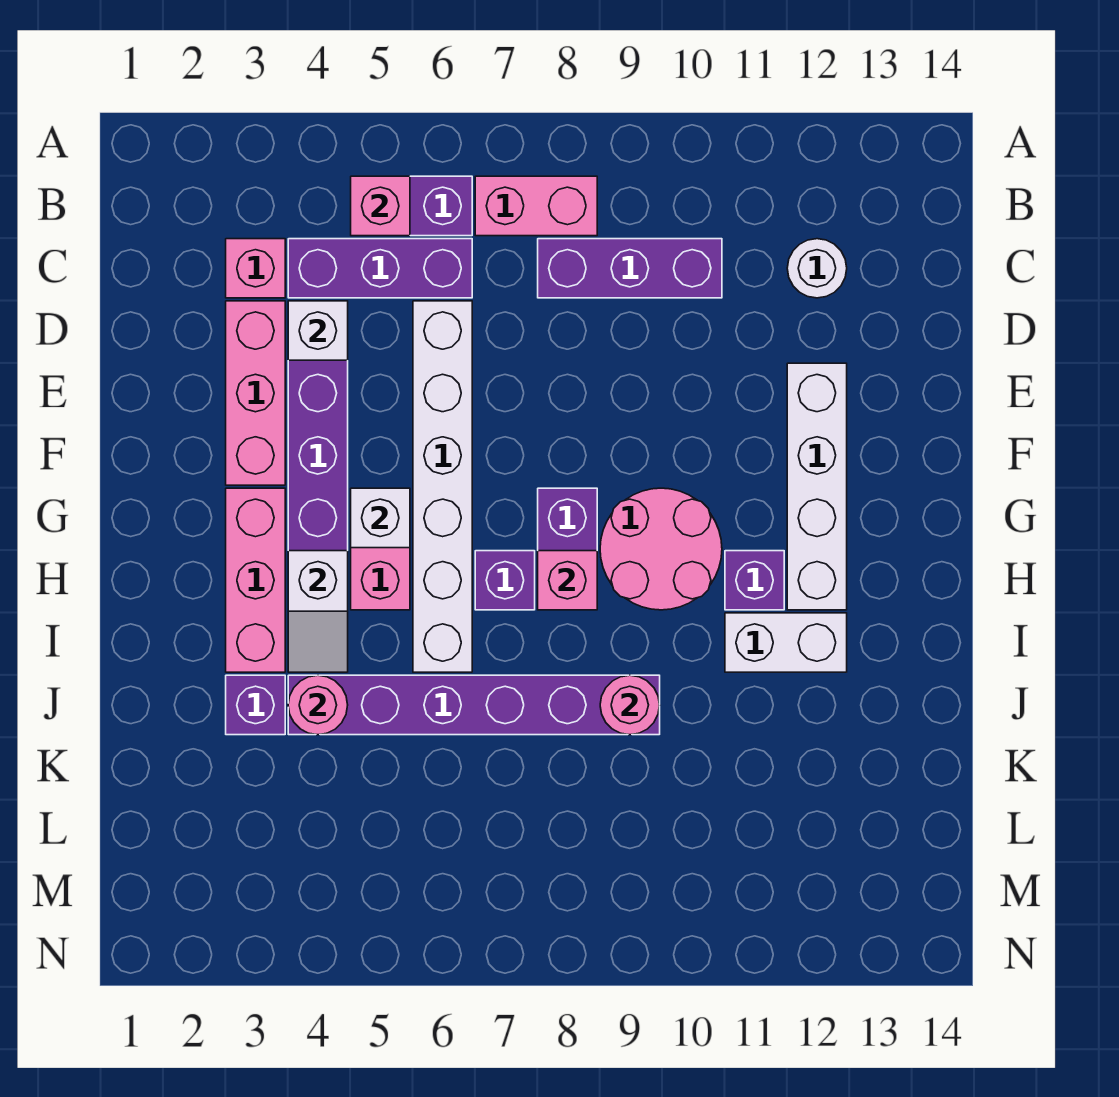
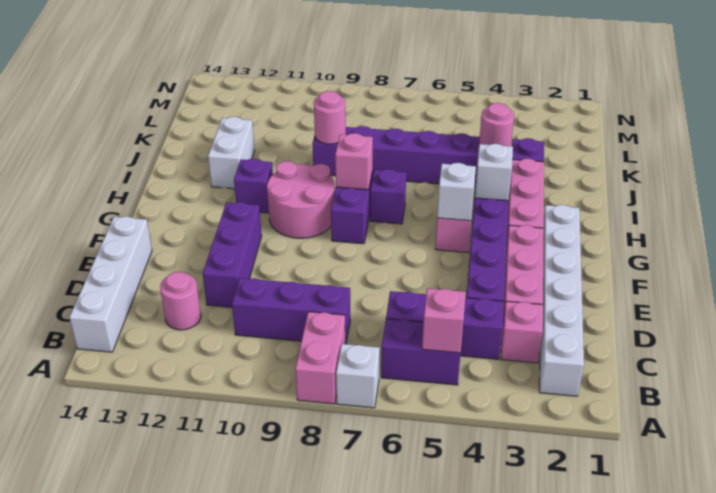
pink brick B7:B8 level 1 -> pink brick A8:B8 level 1
white round brick C12 level 1 -> pink round brick C12 level 1
white brick D4 level 2 -> white brick A7 level 1
white brick D6:I6 level 1 -> white brick B2:G2 level 1
none -> purple brick D11:F11 level 1
white brick E12:H12 level 1 -> white brick B14:E14 level 1
white brick I11:I12 level 1 -> white brick I12:J12 level 1

